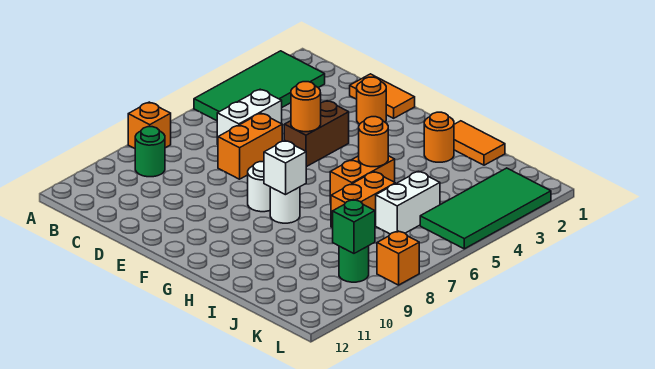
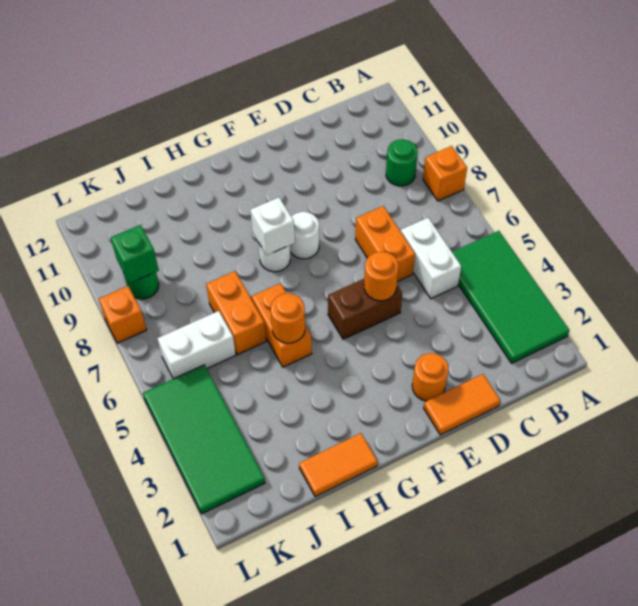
brown brick E4:E5 level 1 -> brown brick E5:F5 level 1
orange round brick H2 level 1 -> none
white brick J5:J6 level 1 -> white brick J6:K6 level 1

